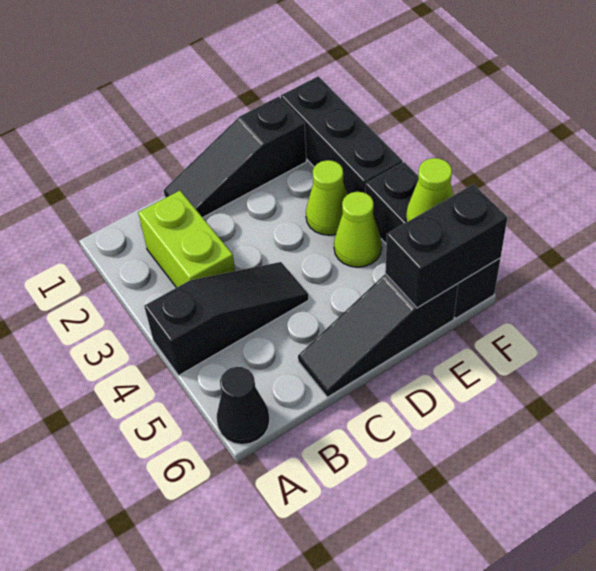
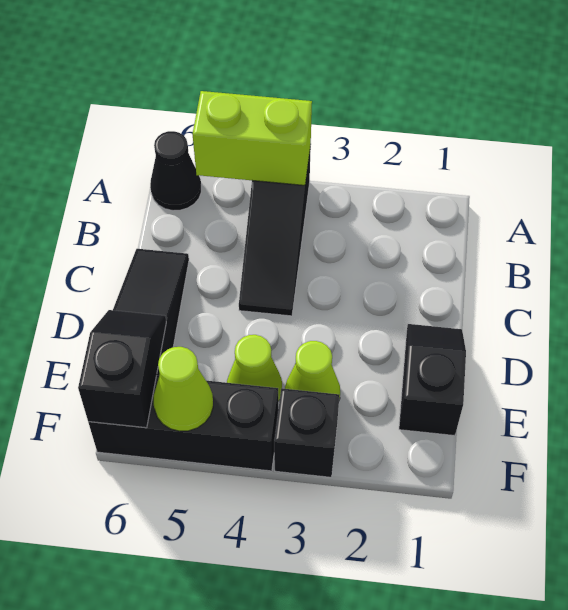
lime brick B2:B3 level 1 -> lime brick A4:A5 level 2
black slope C1:E1 level 1 top E -> black slope D1:E1 level 1 top E
black brick E6:F6 level 2 -> black slope E6:F6 level 2 top F
black brick F1:F3 level 1 -> black brick F3 level 1

